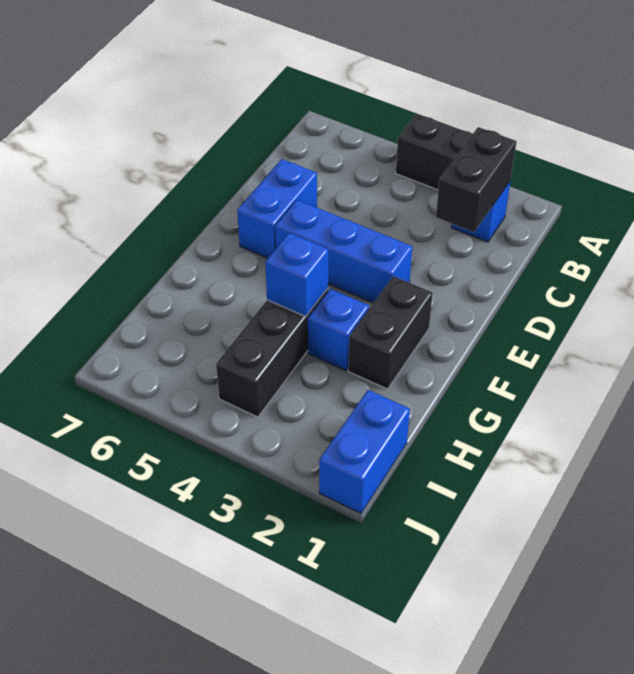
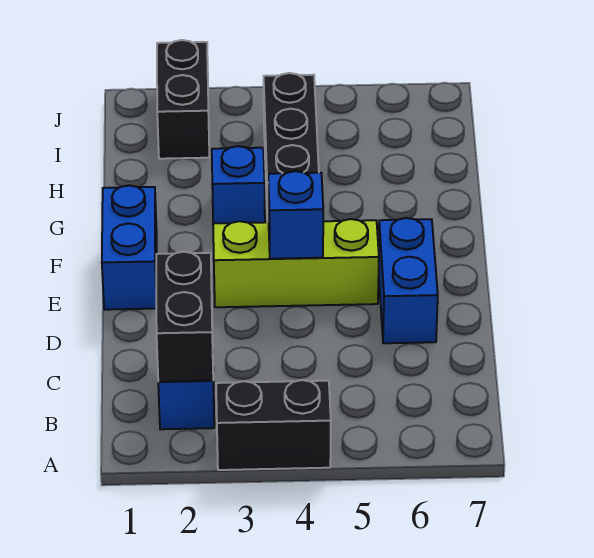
blue brick E3:E5 level 1 -> lime brick E3:E5 level 1
black brick F2:G2 level 1 -> black brick I2:J2 level 1
blue brick G4 level 2 -> blue brick E4 level 2
blue brick I1:J1 level 1 -> blue brick E1:F1 level 1

